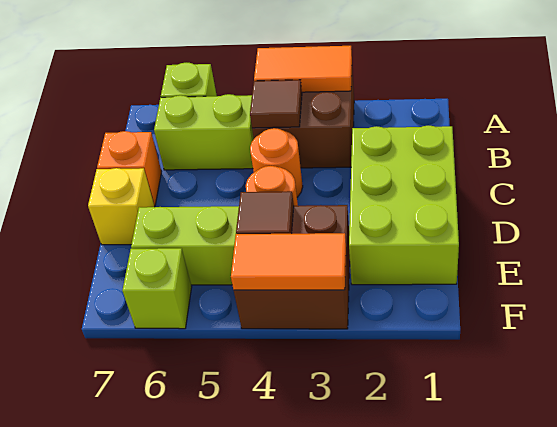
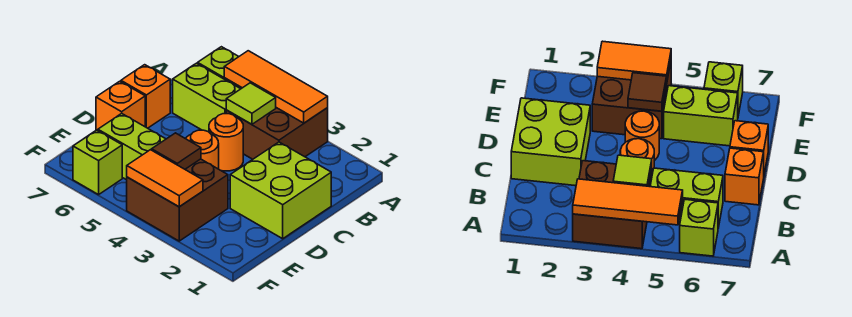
orange tile A3:A4 level 2 -> orange tile A3:A5 level 2
brown tile B4 level 2 -> lime tile B4 level 2
lime brick C1:E2 level 1 -> lime brick C1:D2 level 1
yellow brick D7 level 1 -> orange brick D7 level 1

